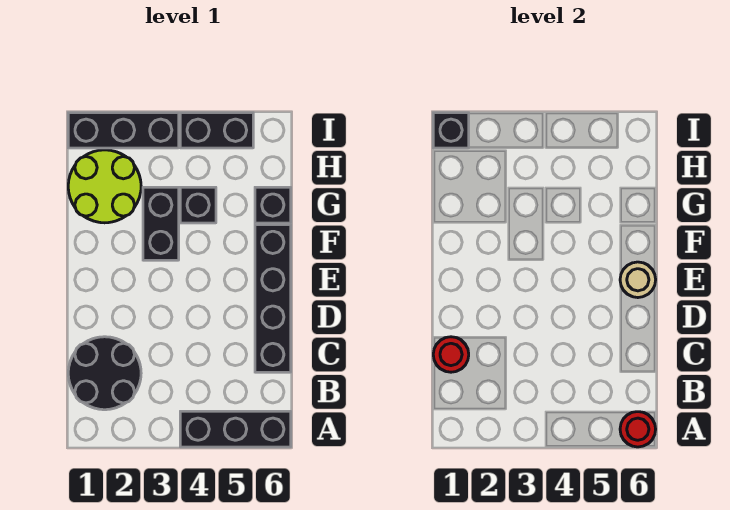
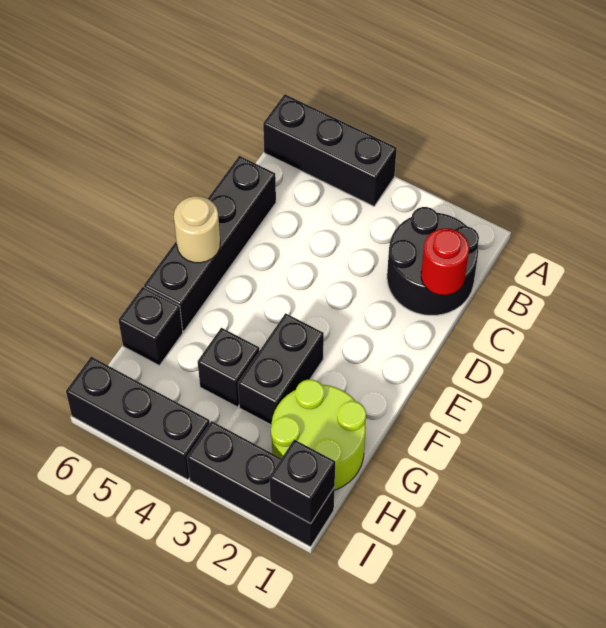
red round brick A6 level 2 -> none
black brick I4:I5 level 1 -> black brick I4:I6 level 1

